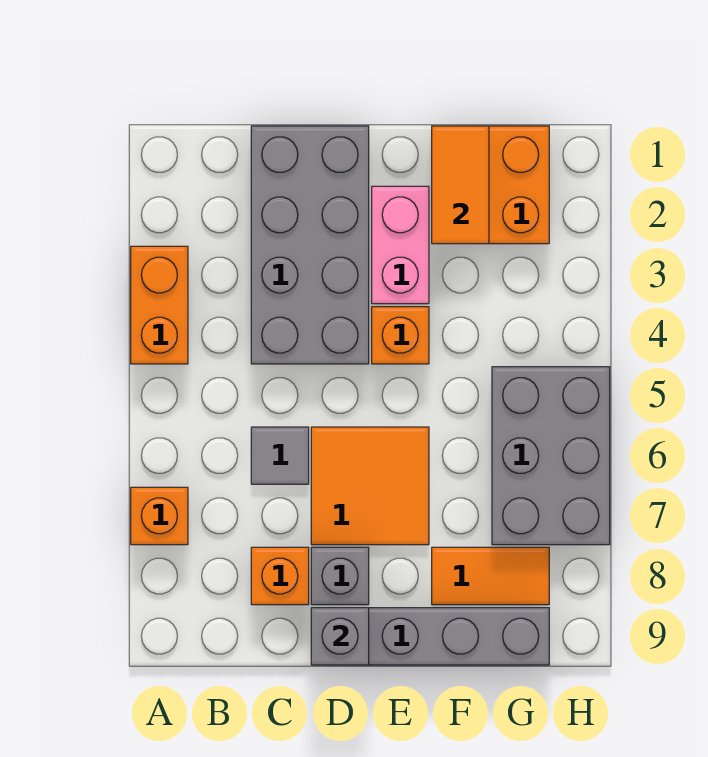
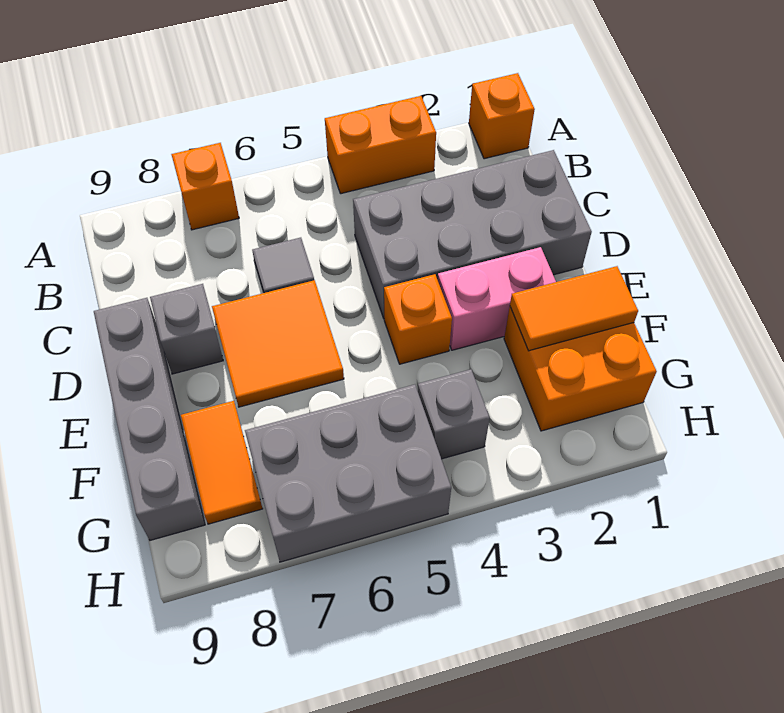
orange brick C8 level 1 -> orange brick A1 level 1
grey brick D9 level 2 -> grey brick G4 level 1

